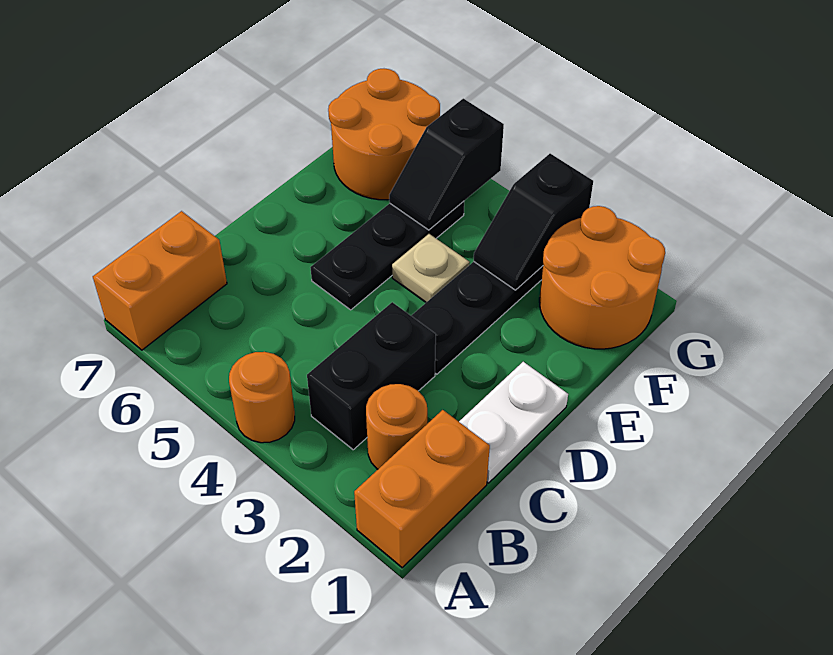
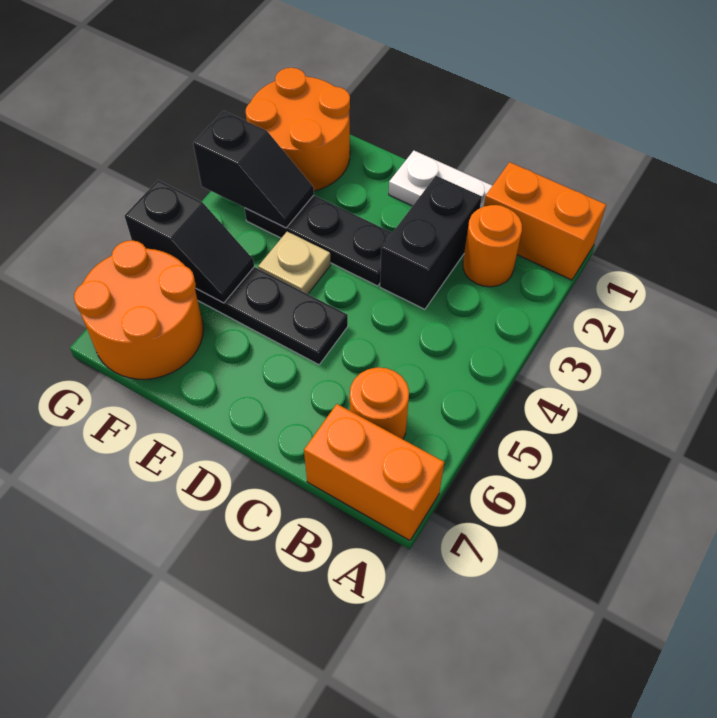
orange round brick A4 level 1 -> orange round brick B6 level 1
black brick B3:C3 level 1 -> black brick C2:C3 level 1

